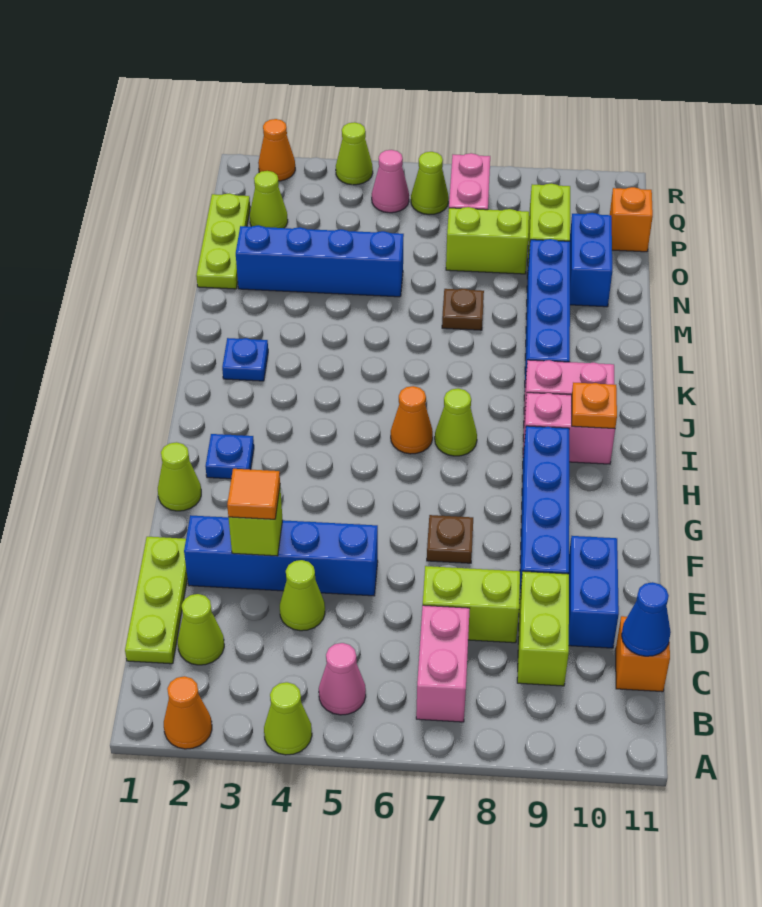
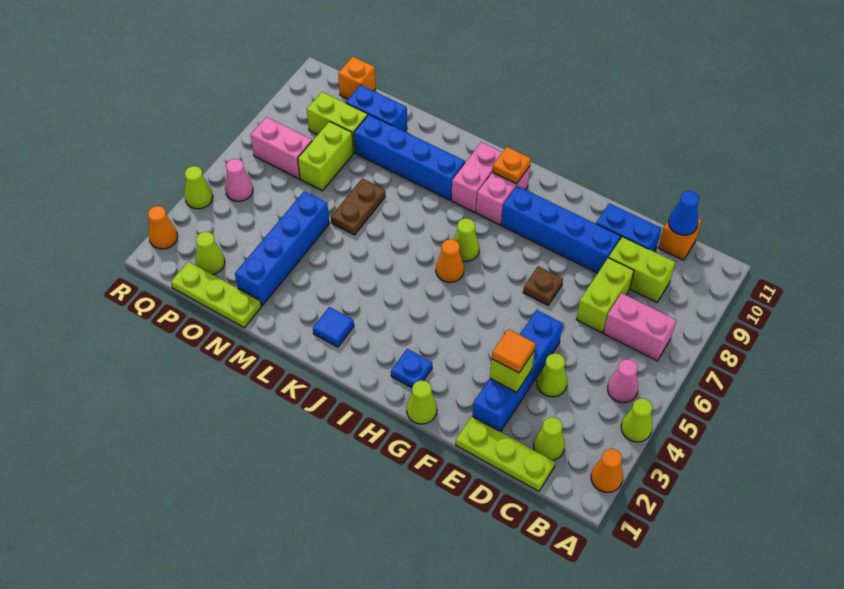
blue plate K2 level 1 -> blue tile K2 level 1
brown plate M7 level 1 -> brown plate M6:M7 level 1
lime cone Q6 level 1 -> none

